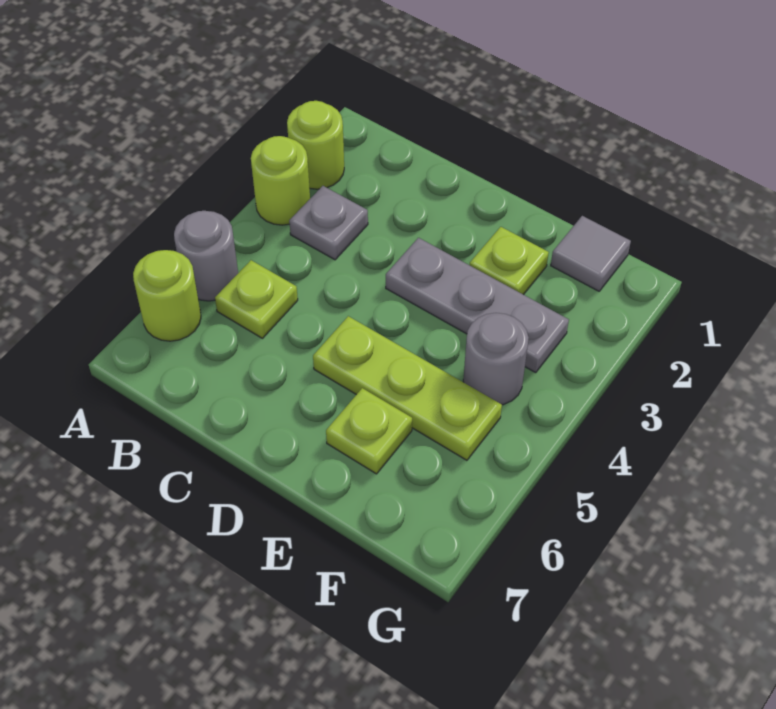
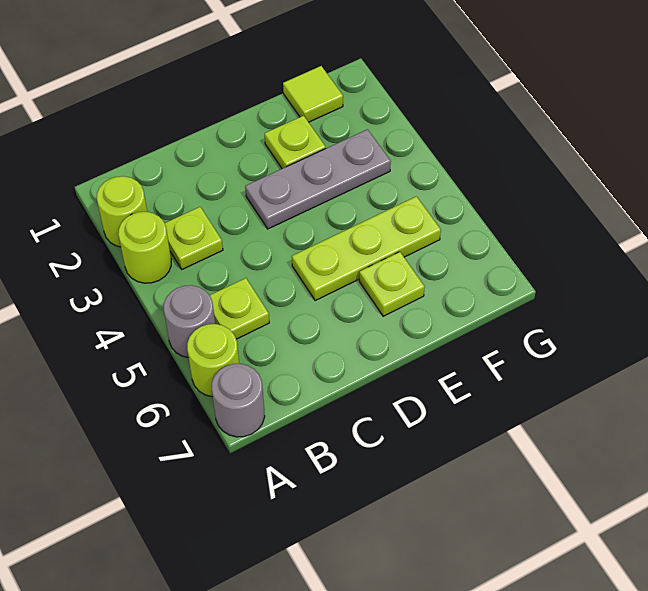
grey plate B3 level 1 -> lime plate B3 level 1
grey tile F1 level 1 -> lime tile F1 level 1
grey round brick F4 level 1 -> grey round brick A7 level 1

